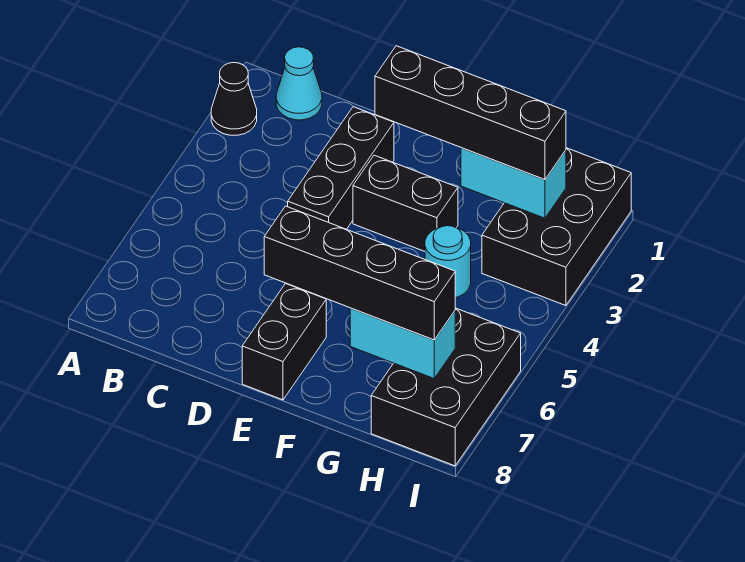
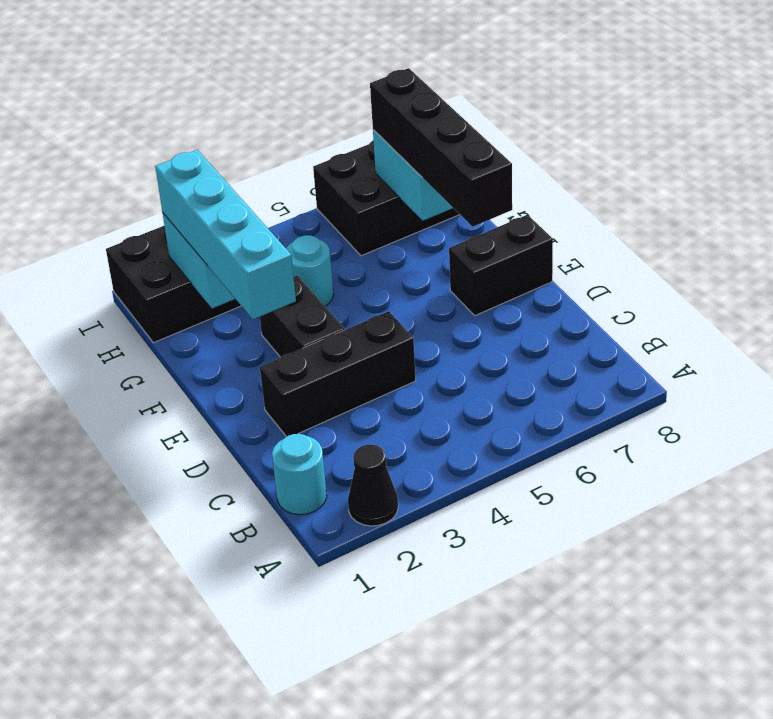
cyan cone B1 level 1 -> cyan round brick B1 level 1
black brick E2:H2 level 3 -> cyan brick E2:H2 level 3

